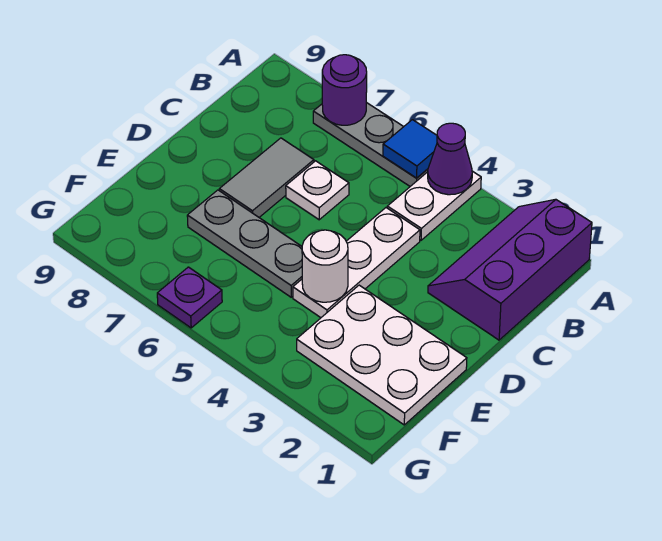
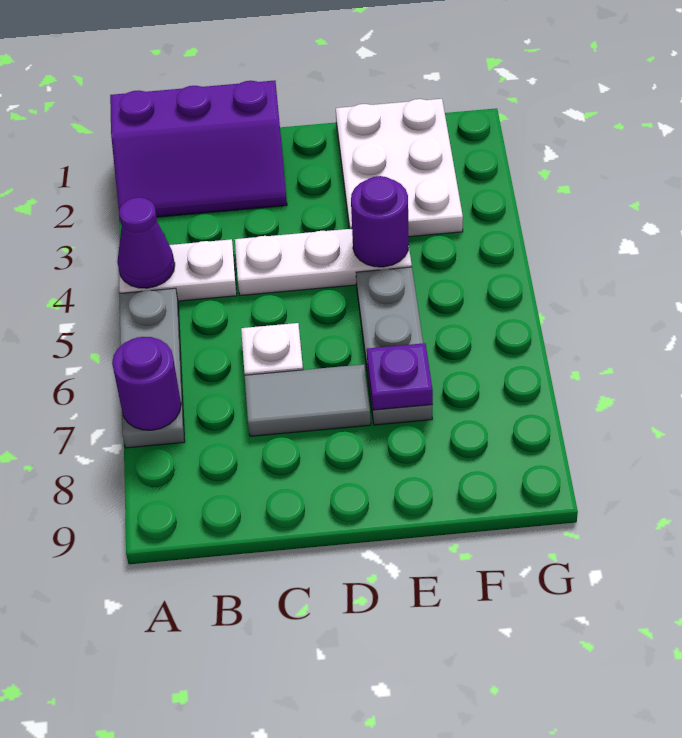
blue tile A5 level 2 -> none
white round brick E4 level 2 -> purple round brick E4 level 2
purple plate G6 level 1 -> purple plate E7 level 2

